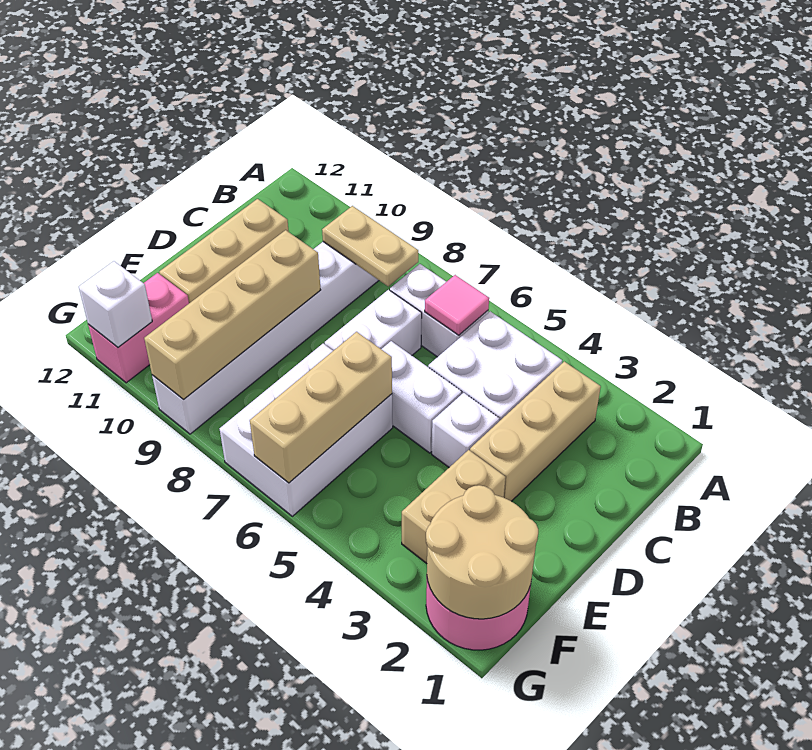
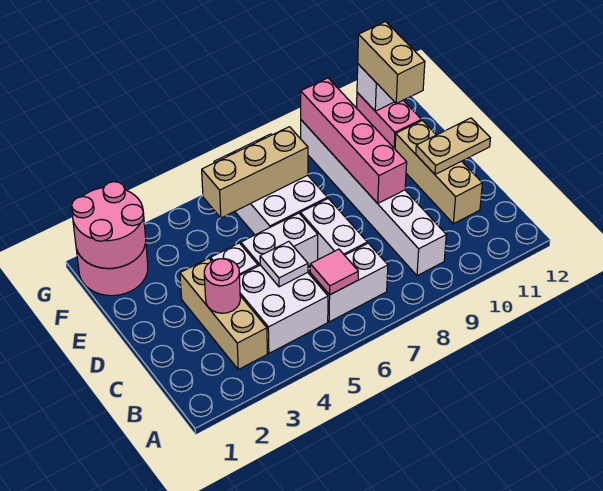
tan plate B8:B9 level 2 -> tan plate D11:D12 level 2
none -> pink round brick C3 level 2
none -> white plate C5 level 2
tan brick D9:G9 level 2 -> pink brick D9:G9 level 2
tan brick E3:F3 level 1 -> tan brick F11:G11 level 3
tan brick E6:G6 level 2 -> tan brick F5:F7 level 2
tan round brick F1:G2 level 2 -> pink round brick F1:G2 level 2

